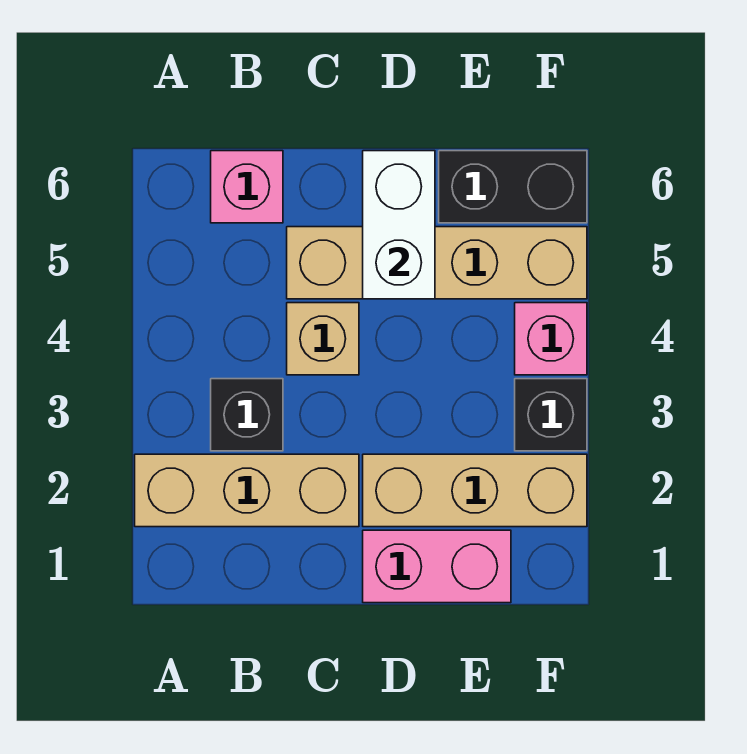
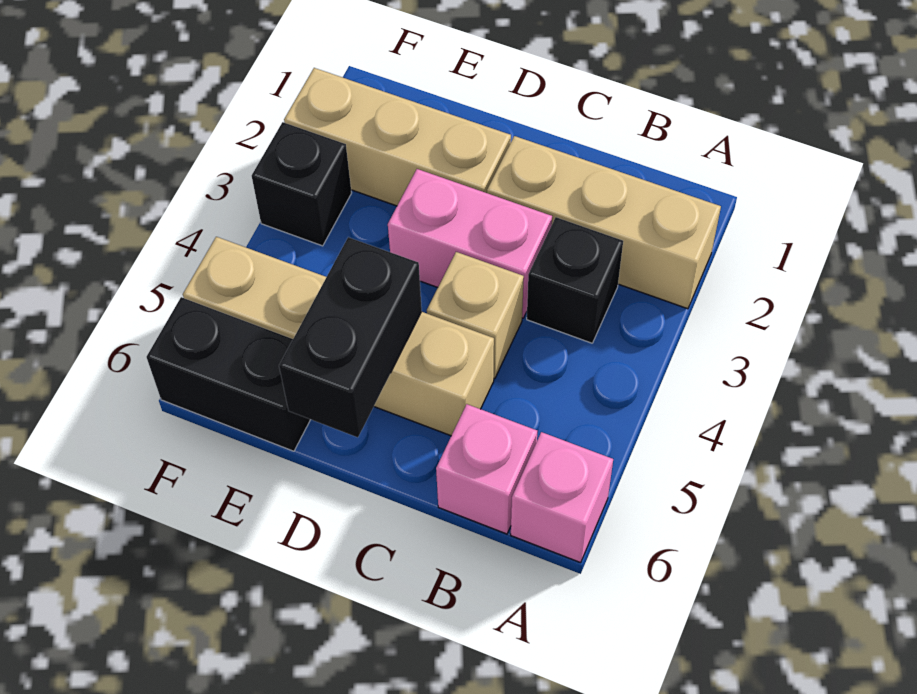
pink brick D1:E1 level 1 -> pink brick C3:D3 level 1
white brick D5:D6 level 2 -> black brick D5:D6 level 2
pink brick F4 level 1 -> pink brick A6 level 1

